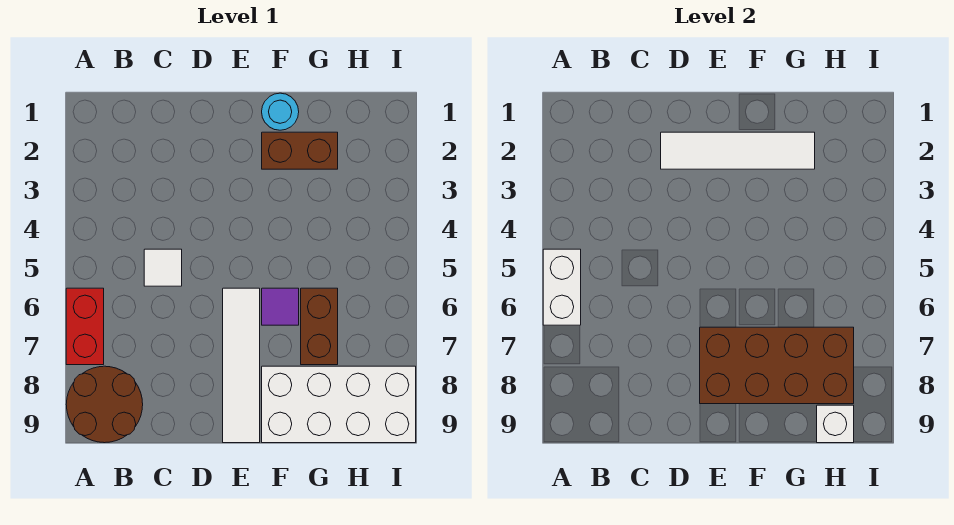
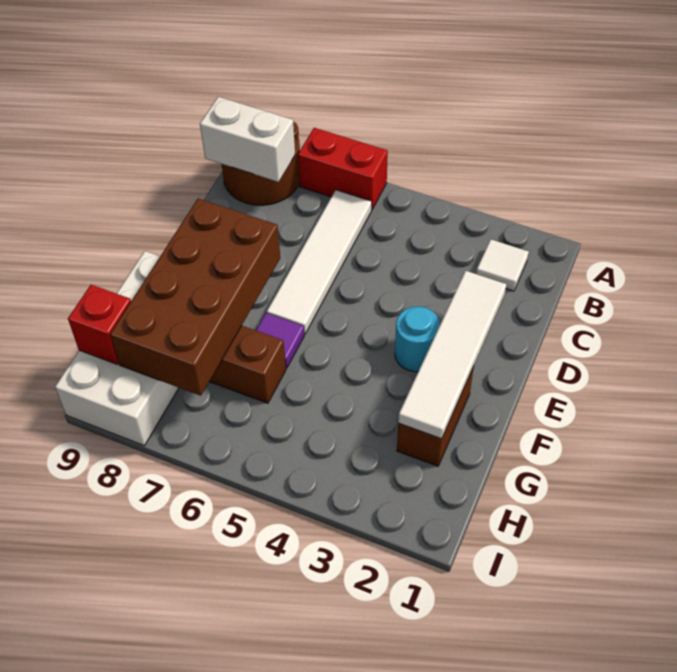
white brick A5:A6 level 2 -> white brick B8:B9 level 2
white tile C5 level 1 -> white tile B2 level 1
white tile E6:E9 level 1 -> white tile B6:E6 level 1
cyan round brick F1 level 1 -> cyan round brick E3 level 1
white brick H9 level 2 -> red brick H9 level 2

